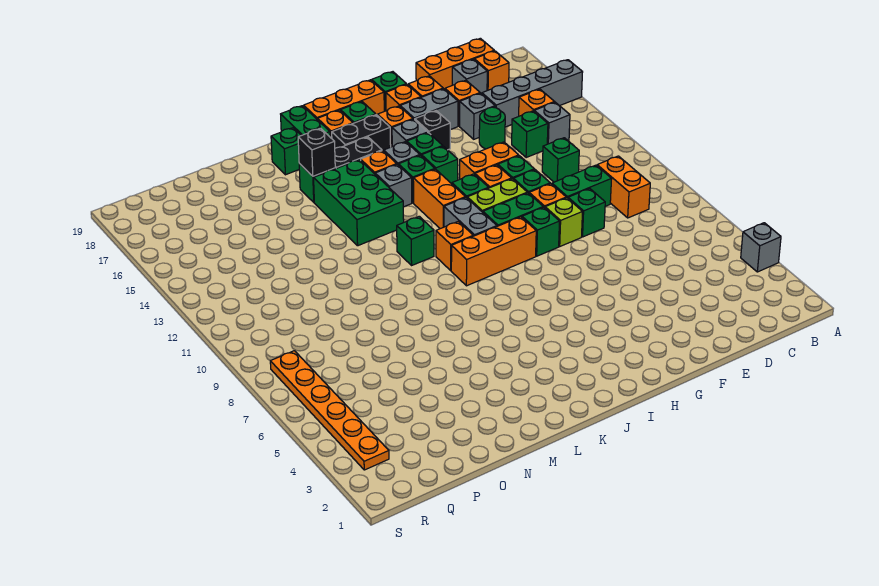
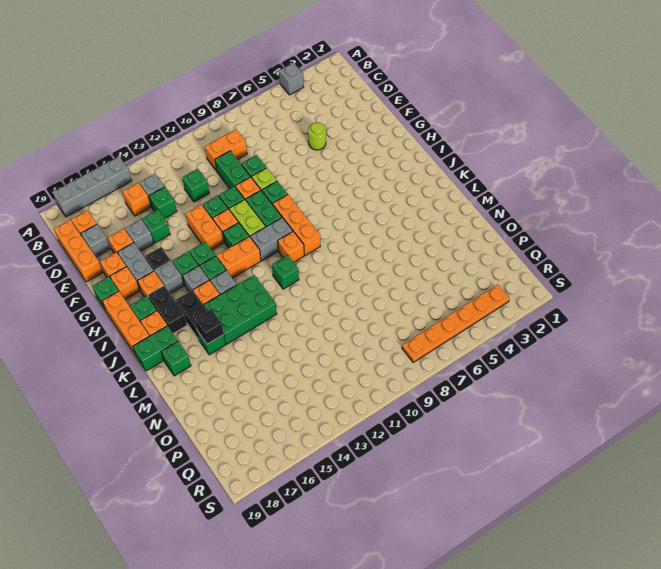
grey brick A16:D16 level 1 -> grey brick A15:A18 level 1
none -> lime round brick E5 level 1
green round brick E15 level 1 -> green brick E15 level 1

